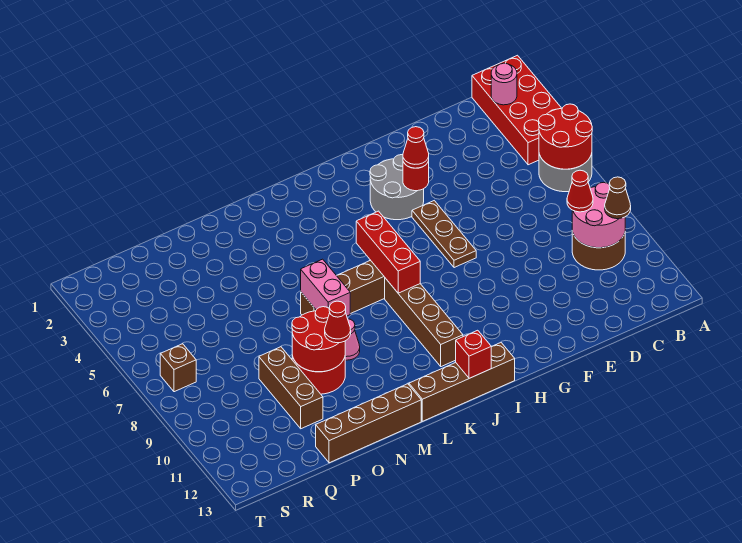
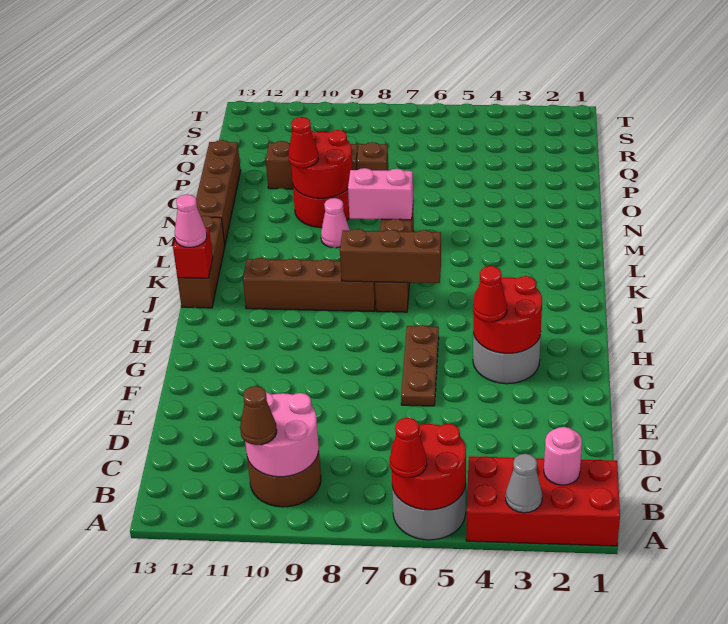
none -> grey cone A3 level 2
red cone C9 level 3 -> red cone A6 level 3
red round brick G4 level 2 -> red round brick G3:H4 level 2
brown plate G5:G7 level 1 -> brown plate F6:H6 level 1
brown brick I13:L13 level 1 -> brown brick J13:L13 level 1
red brick J6:J8 level 2 -> brown brick J6:J8 level 2
none -> pink cone J13 level 3
brown brick S7 level 1 -> brown brick P8 level 1

